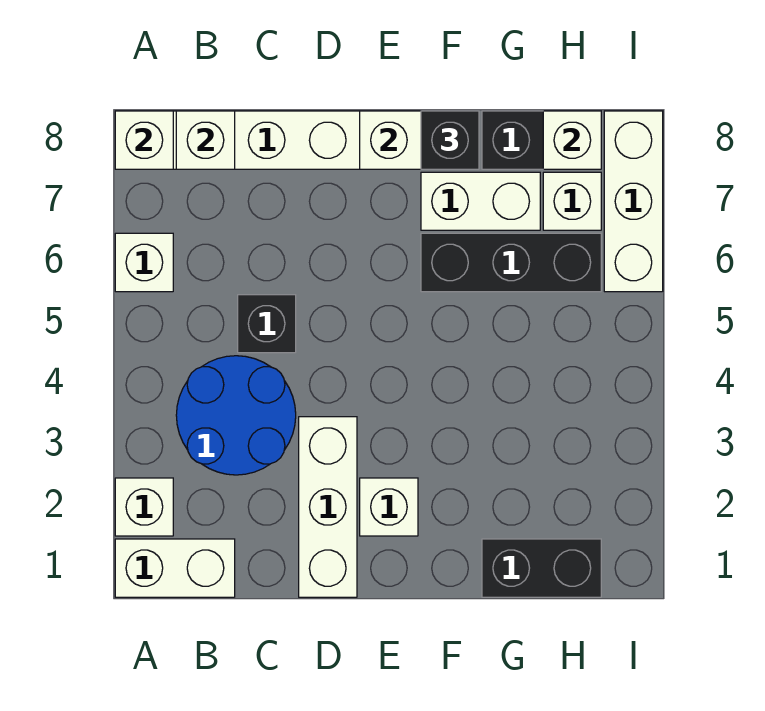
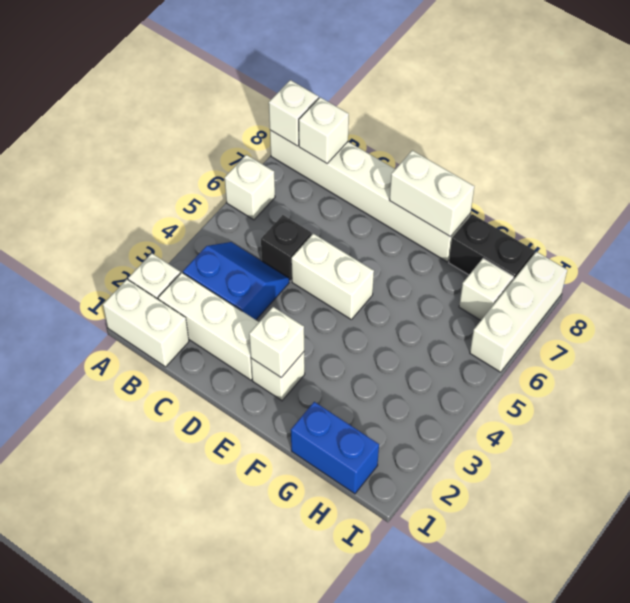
blue round brick B3:C4 level 1 -> blue slope B3:C4 level 1 top 3
white brick D1:D3 level 1 -> white brick B2:D2 level 1
black brick F6:H6 level 1 -> none
white brick F7:G7 level 1 -> white brick D5:E5 level 1
black brick F8 level 3 -> none
black brick G1:H1 level 1 -> blue brick G1:H1 level 1
white brick H8 level 2 -> white brick E2 level 2

